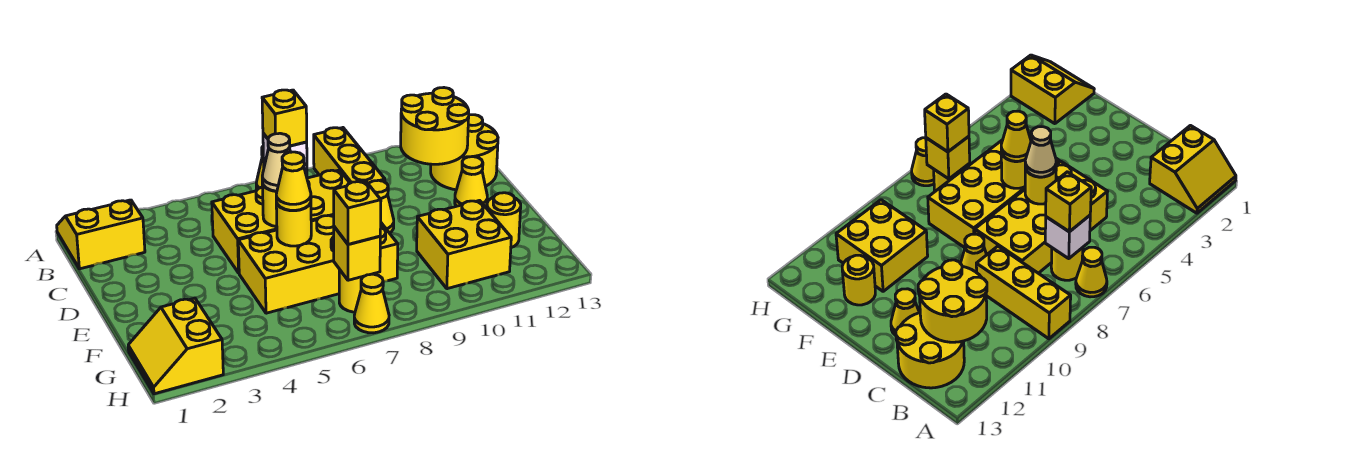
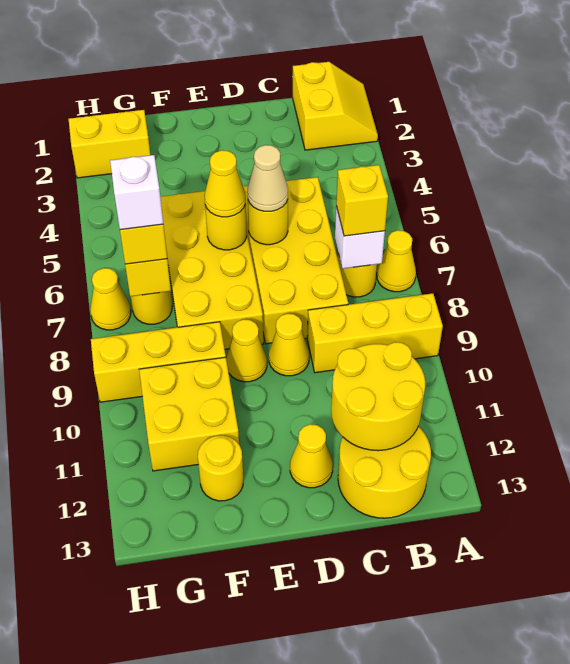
none -> yellow cone E9 level 1
none -> yellow brick F9:H9 level 1
none -> white brick G7 level 4

